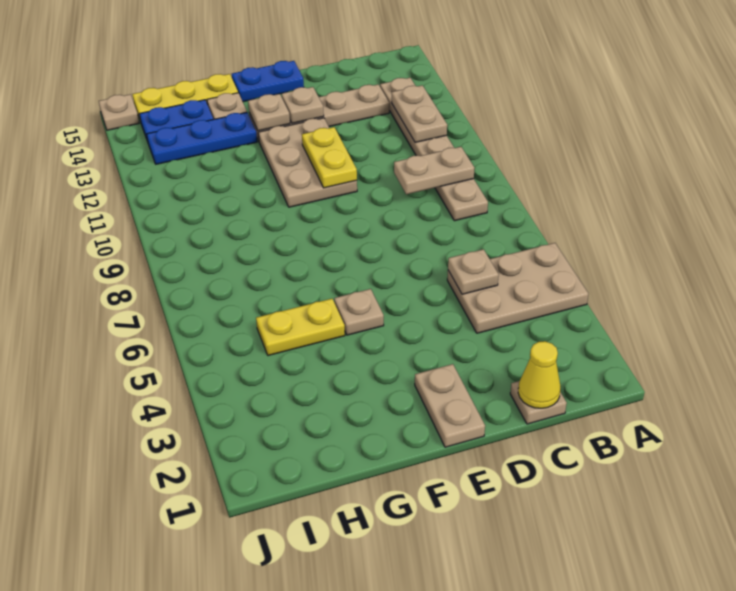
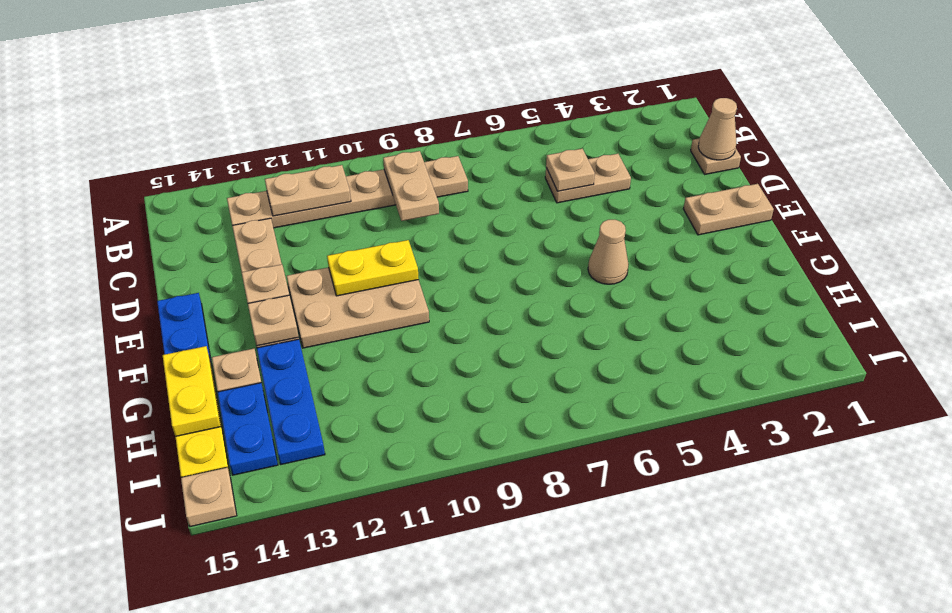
tan plate A4:C5 level 1 -> tan plate C4:C5 level 1
yellow cone C1 level 2 -> tan cone C1 level 2
tan plate F5 level 1 -> tan cone F5 level 1
yellow plate G5:H5 level 1 -> yellow plate G15:H15 level 2

